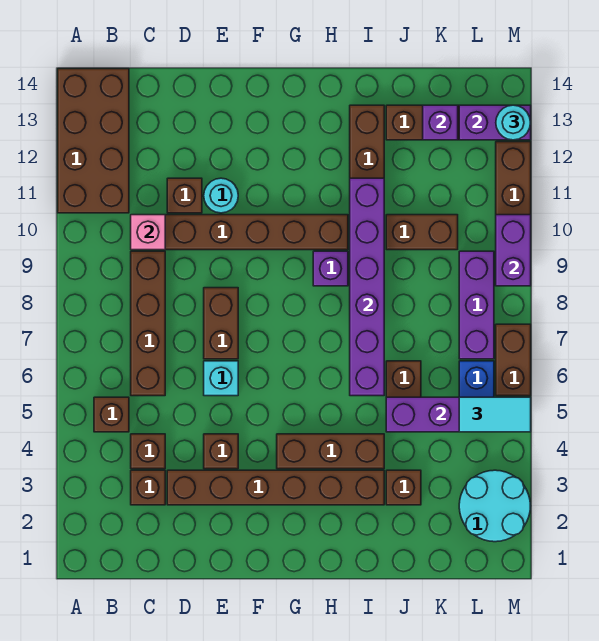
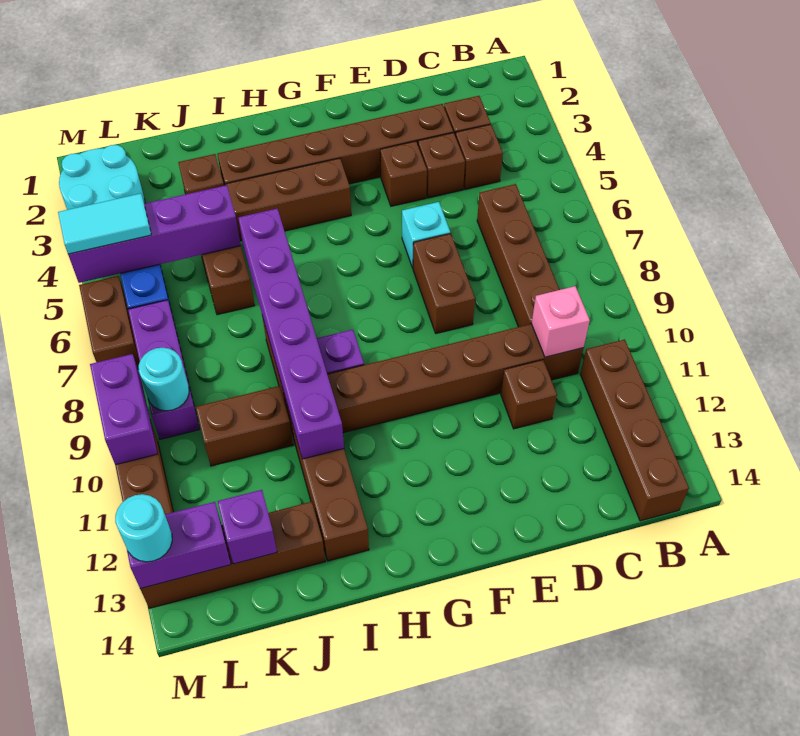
brown brick A11:B14 level 1 -> brown brick B11:B14 level 1
brown brick B5 level 1 -> brown brick D4 level 1
cyan round brick E11 level 1 -> cyan round brick L9 level 2

